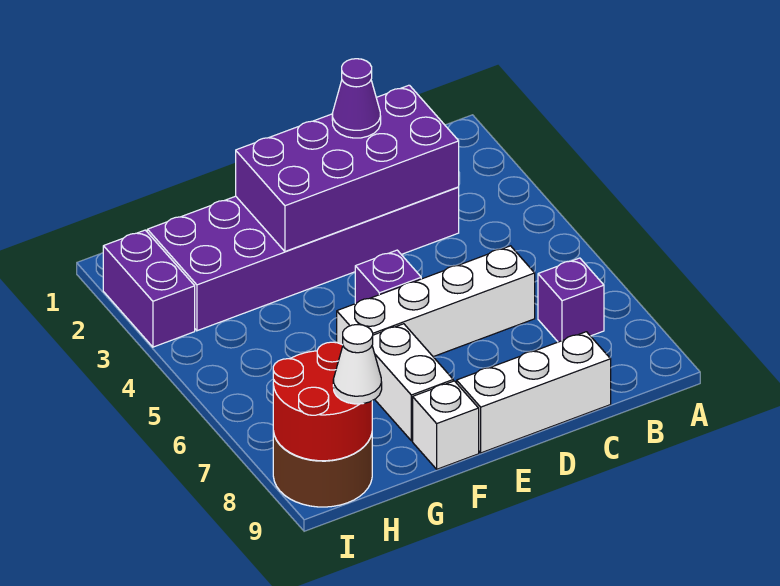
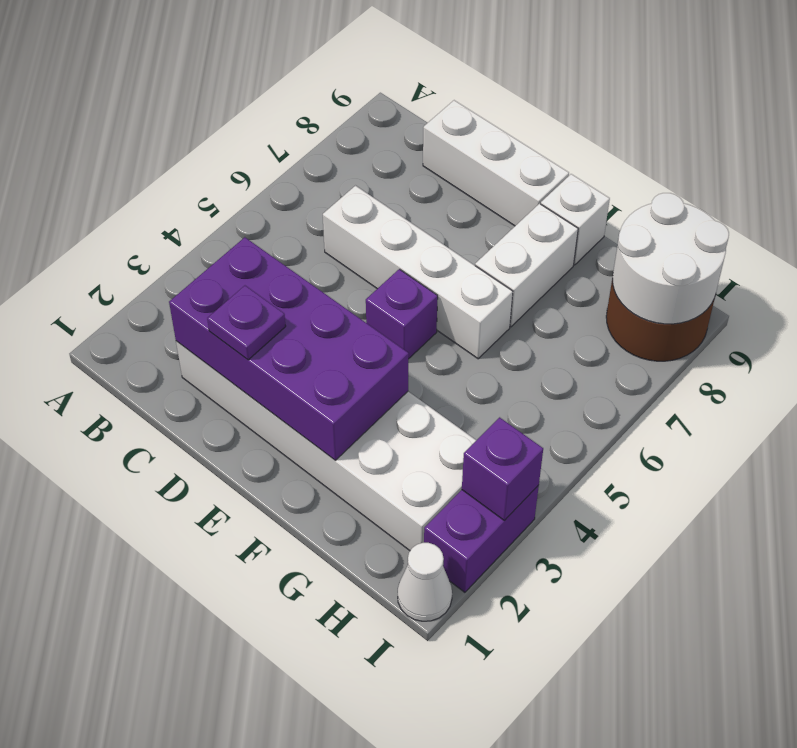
purple brick B7 level 1 -> purple brick I3 level 2
purple brick C2:H3 level 1 -> white brick C2:H3 level 1
purple cone D2 level 3 -> purple plate D2 level 3
red round brick H8:I9 level 2 -> white round brick H8:I9 level 2
white cone H9 level 3 -> white cone I1 level 1

